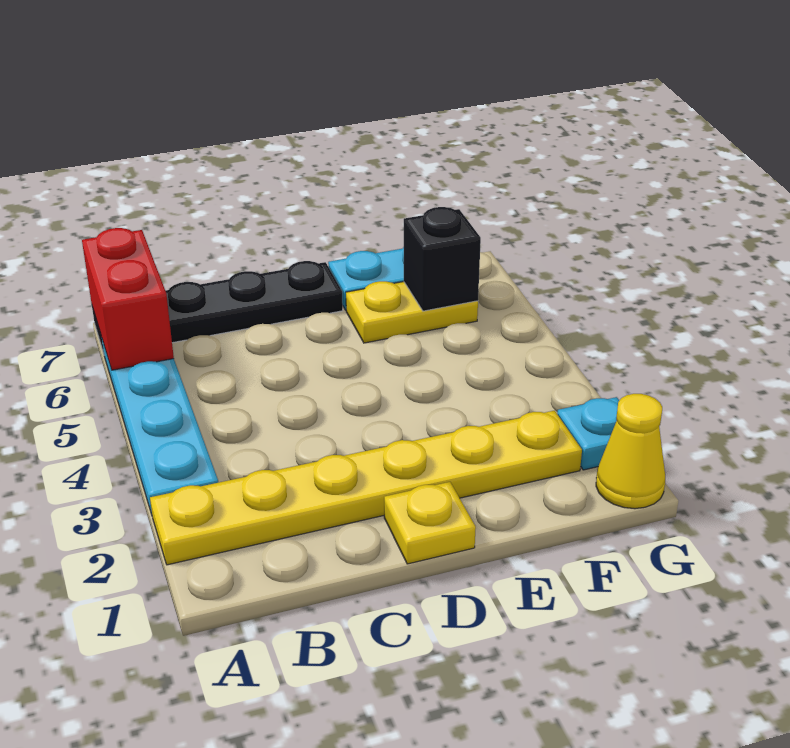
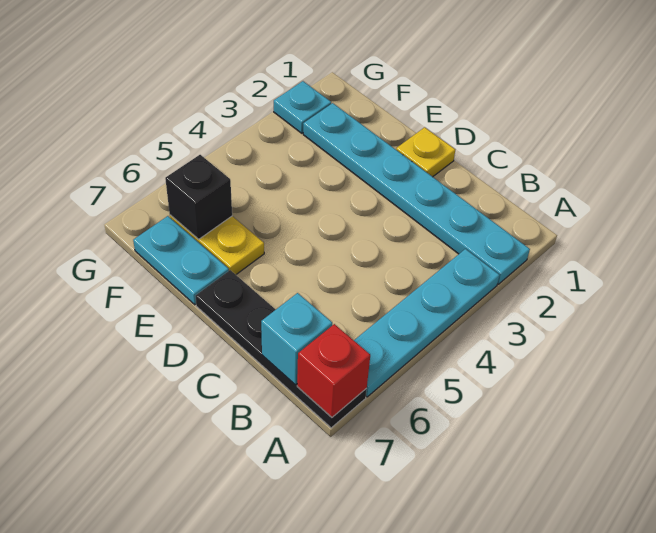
yellow plate A2:F2 level 1 -> cyan plate A2:F2 level 1
red brick A6:A7 level 2 -> red brick A7 level 2
none -> cyan brick B7 level 2
yellow cone G1 level 1 -> none

